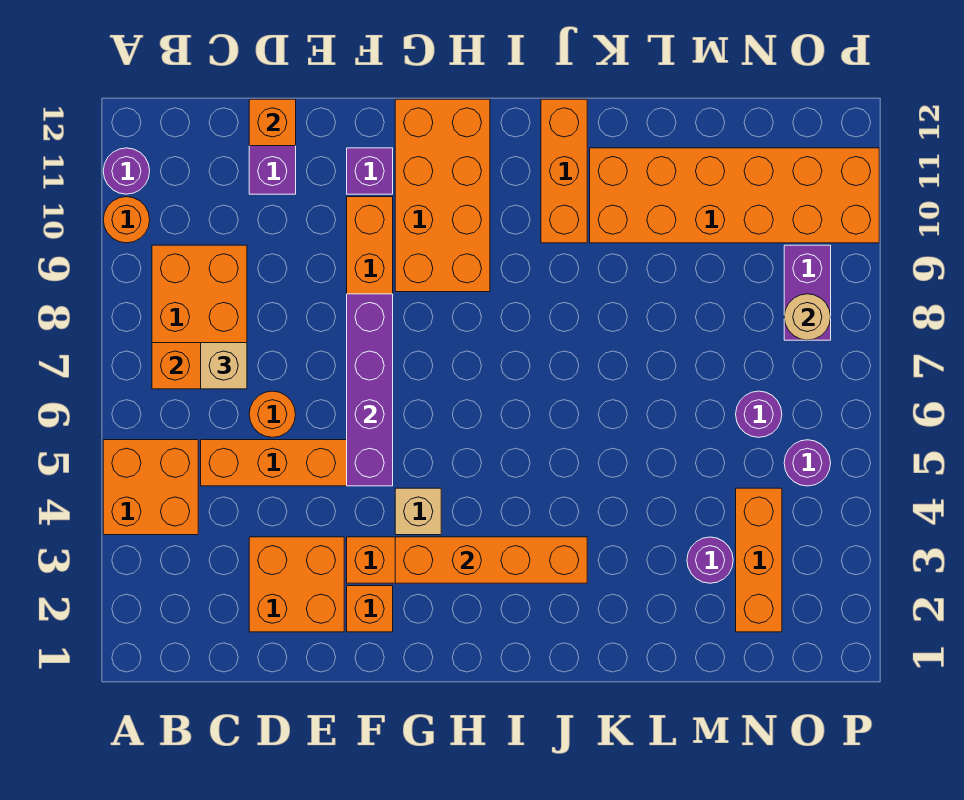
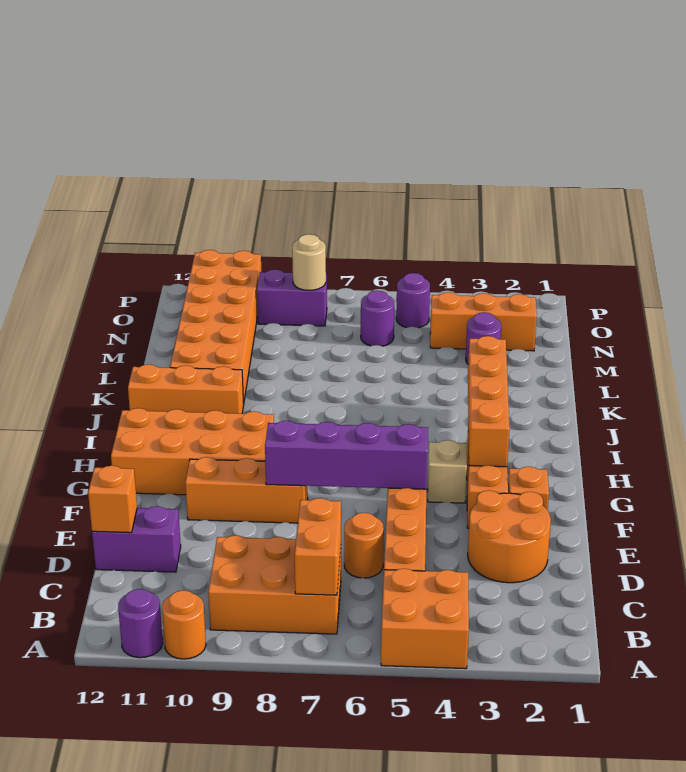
tan brick C7 level 3 -> none
orange brick D2:E3 level 1 -> orange round brick D2:E3 level 1
purple brick F11 level 1 -> none

